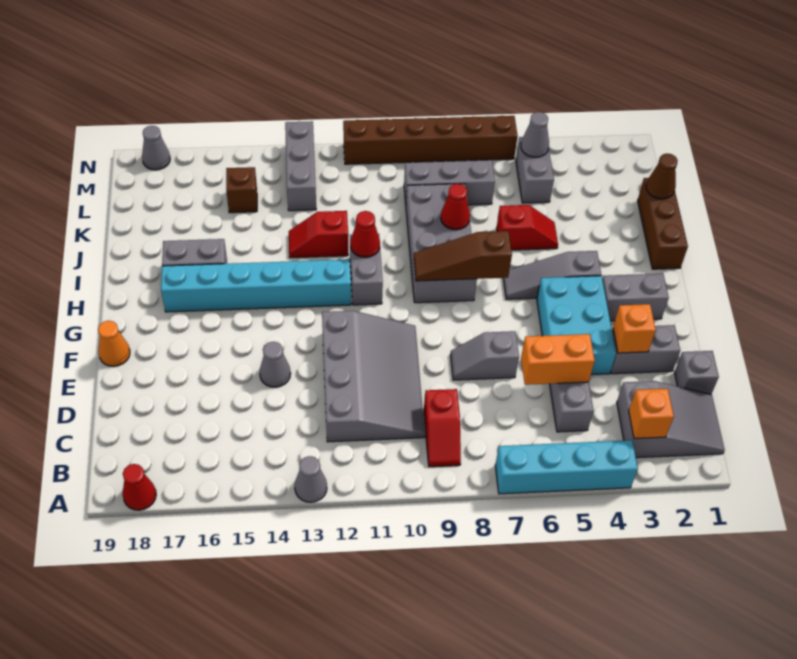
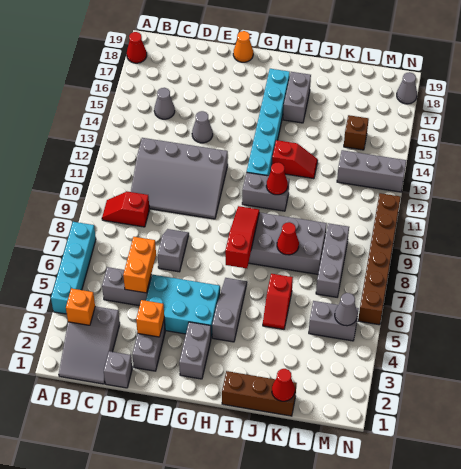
grey cone A13 level 1 -> grey cone C15 level 1
brown slope H7:H9 level 2 top 7 -> red slope H7:H9 level 2 top 7
red slope J12:J13 level 1 top 12 -> red slope I13:J13 level 1 top I
brown cone K1 level 2 -> red cone K1 level 2

